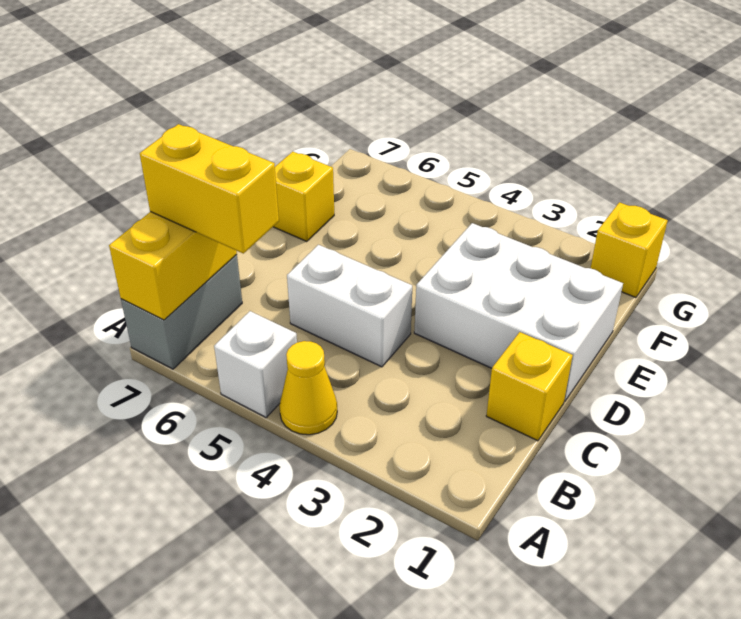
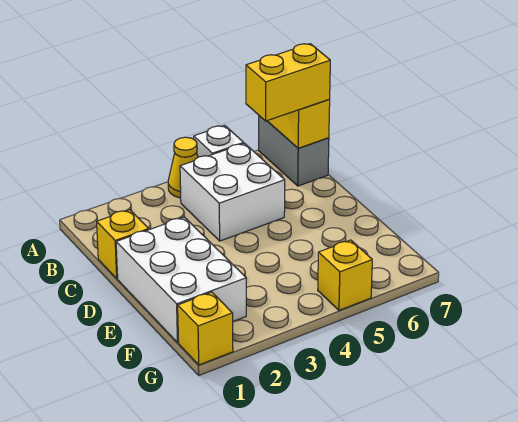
white brick C4:C5 level 1 -> white brick B4:C5 level 1
white brick D1:E3 level 1 -> white brick D1:F2 level 1
yellow brick E7 level 1 -> yellow brick G5 level 1

